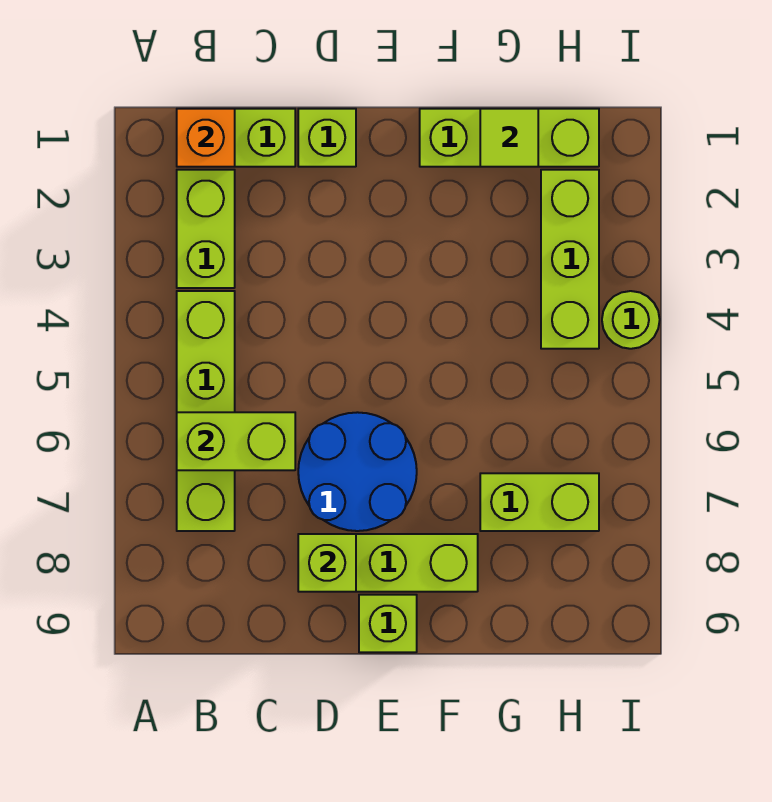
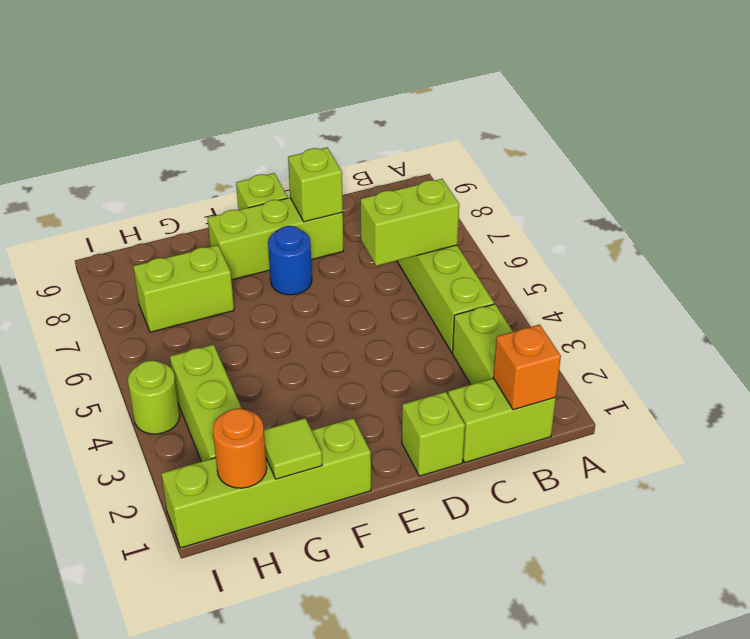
blue round brick D6:E7 level 1 -> blue round brick E7 level 1
lime brick F1:H1 level 1 -> lime brick F1:I1 level 1
none -> orange round brick H1 level 2

